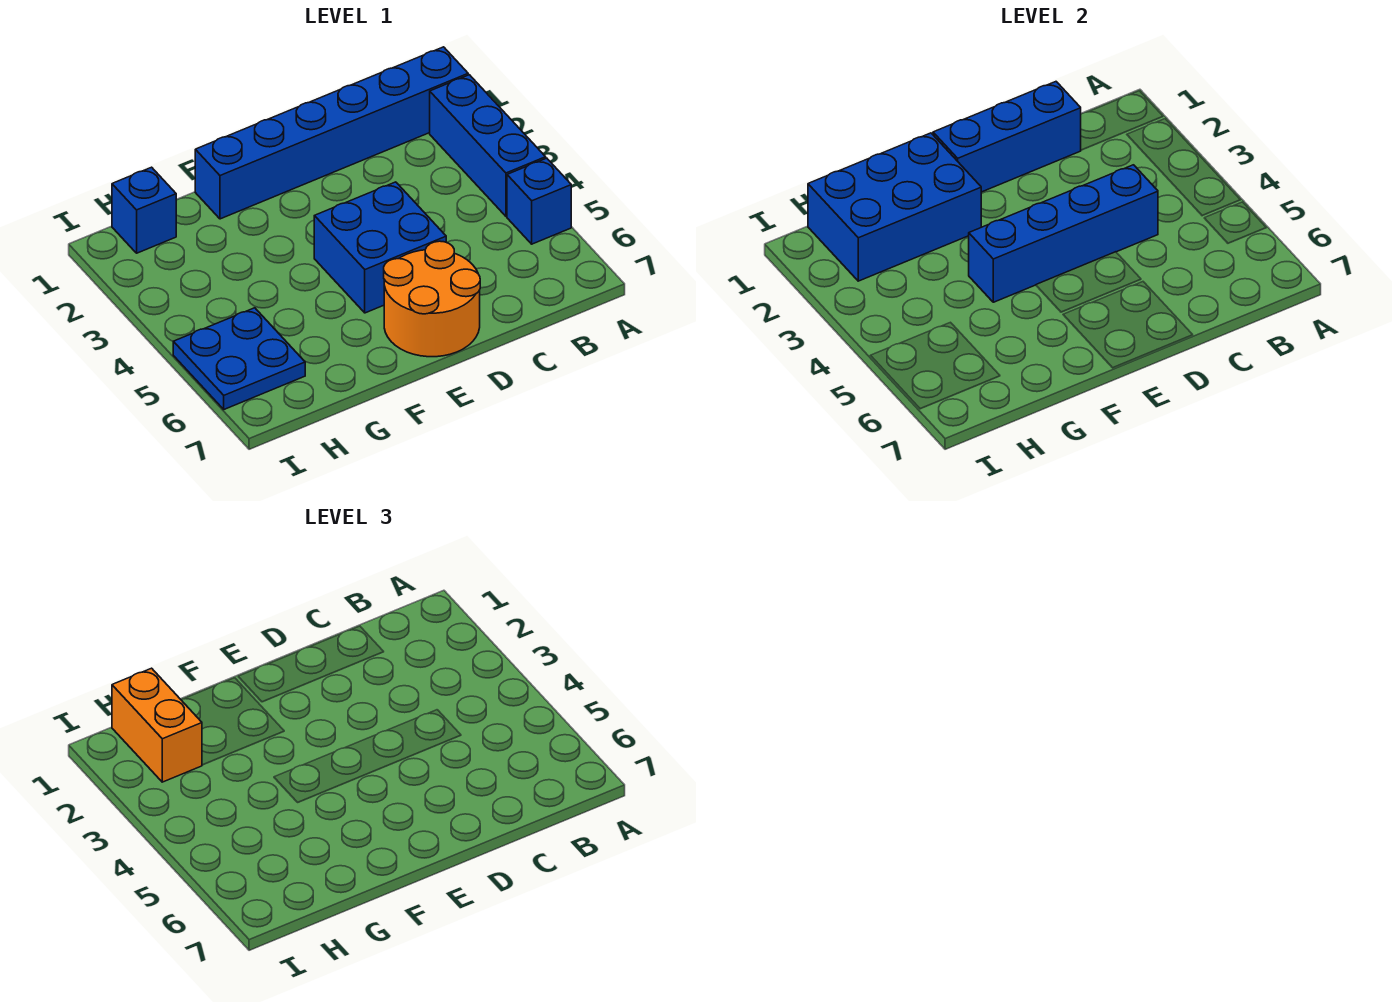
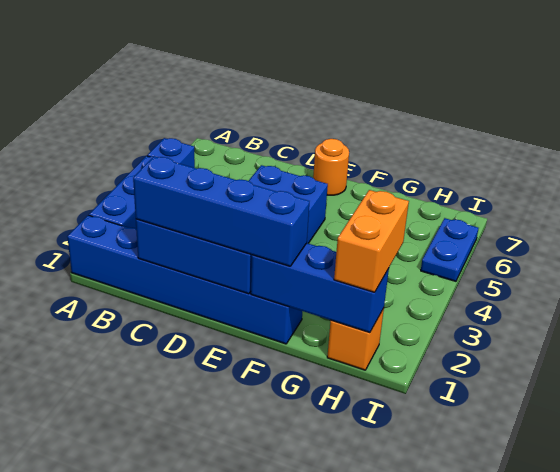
blue brick C4:F4 level 2 -> blue brick C1:F1 level 3
orange round brick D6:E7 level 1 -> orange round brick E7 level 1
blue brick F1:H2 level 2 -> blue brick F1:H1 level 2
blue brick H1 level 1 -> orange brick H1 level 1
blue plate H5:I6 level 1 -> blue plate I5:I6 level 1

